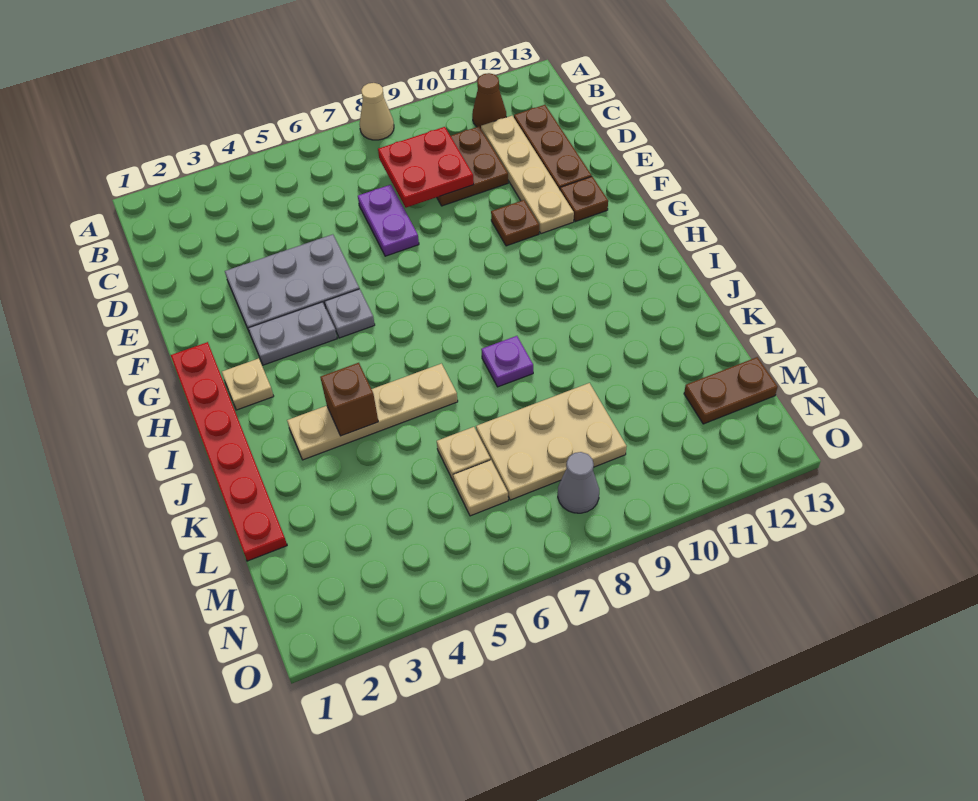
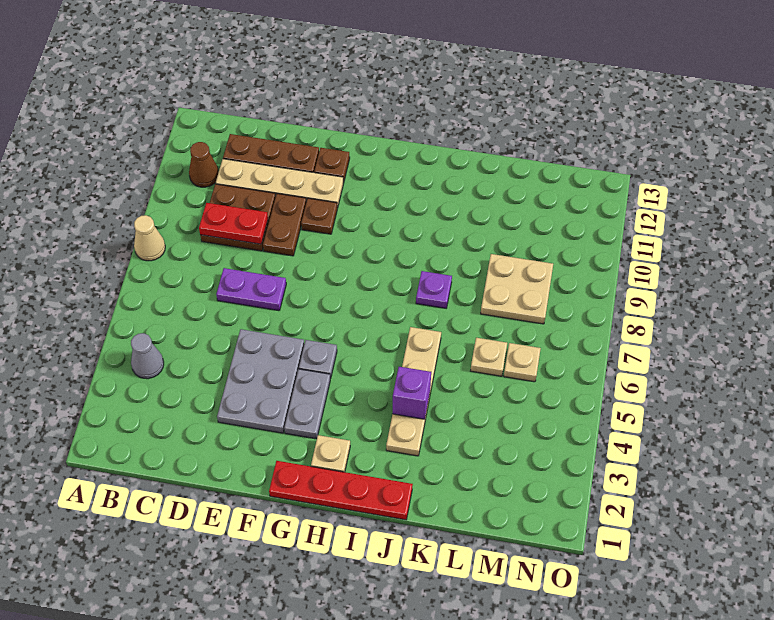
red plate C8:D9 level 2 -> red plate C9:D9 level 2
red plate G1:L1 level 1 -> red plate G1:J1 level 1
brown brick J4 level 2 -> purple brick J4 level 2
tan plate L7:M9 level 1 -> tan plate L8:M9 level 1
brown plate M12:M13 level 1 -> brown plate E9:E10 level 1
grey cone N8 level 1 -> grey cone B4 level 1

